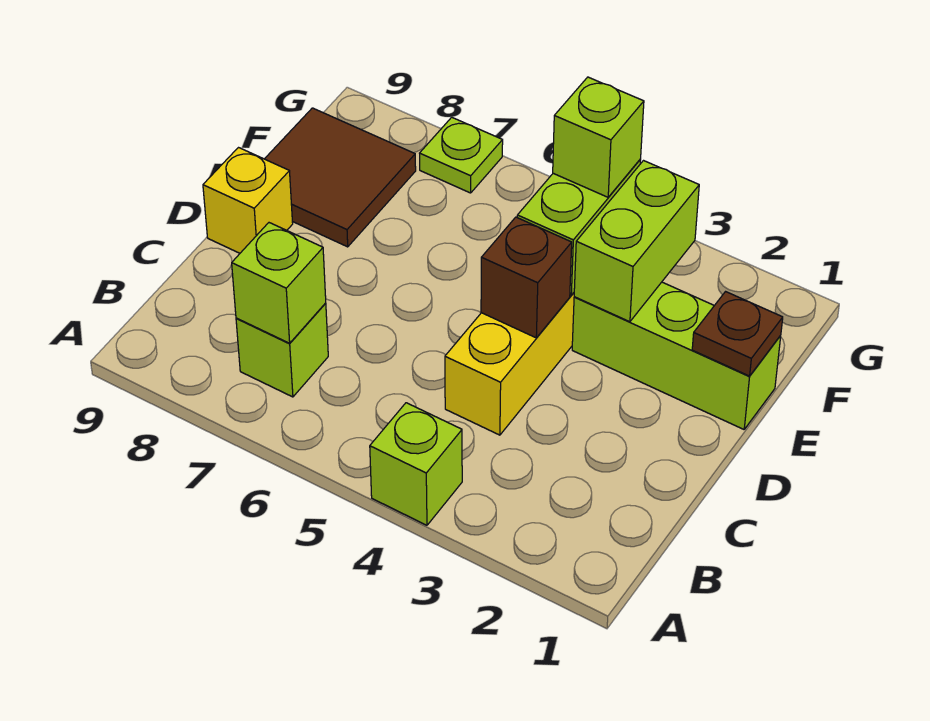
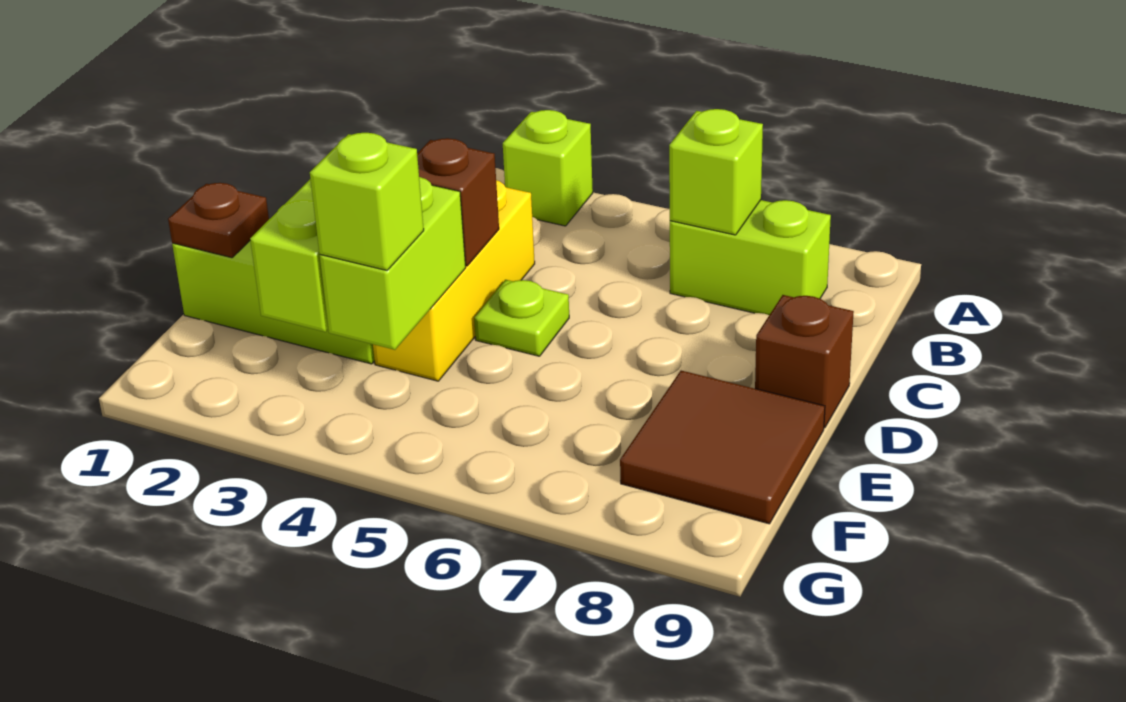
lime brick B7 level 1 -> lime brick B7:B8 level 1
yellow brick D9 level 1 -> brown brick D9 level 1
lime plate G7 level 1 -> lime plate D5 level 1

